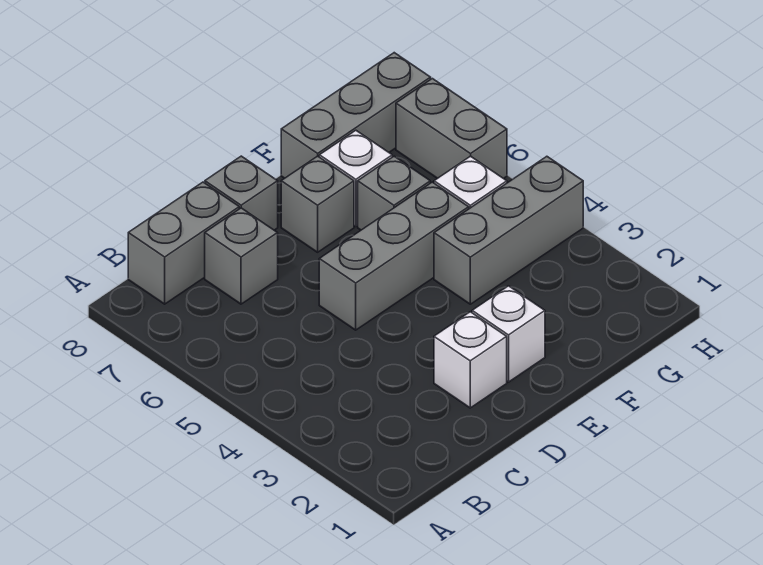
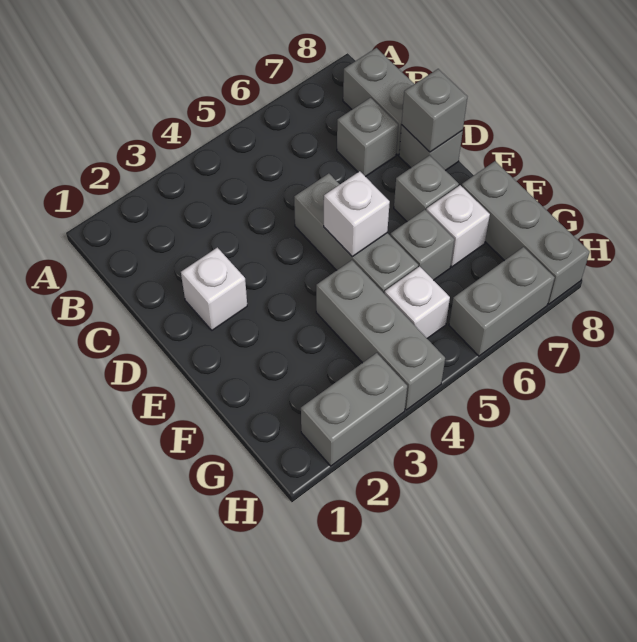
none -> grey brick D8 level 2
white brick E2 level 1 -> white brick E5 level 2
none -> grey brick H2:H3 level 1

